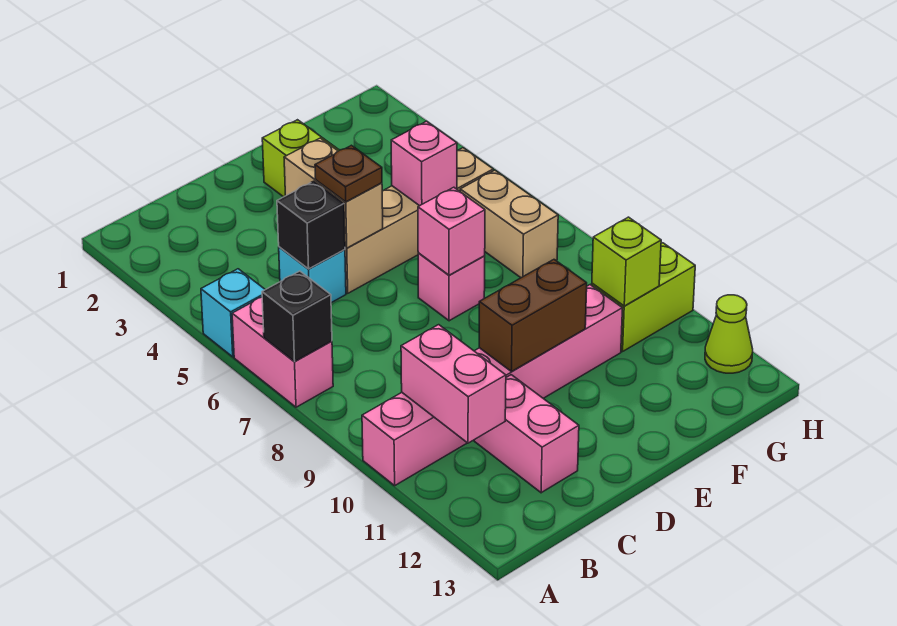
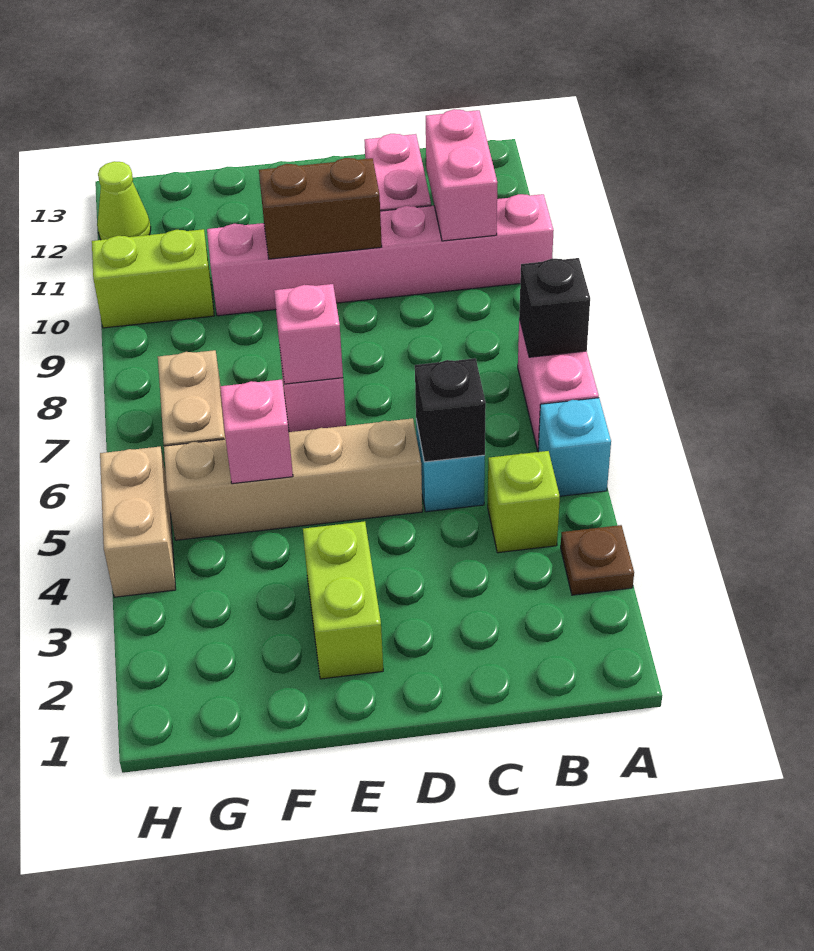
tan brick D4:D5 level 2 -> tan brick H4:H5 level 1
brown plate D5 level 3 -> brown plate A3 level 1
lime brick G10 level 2 -> lime brick B4 level 1

